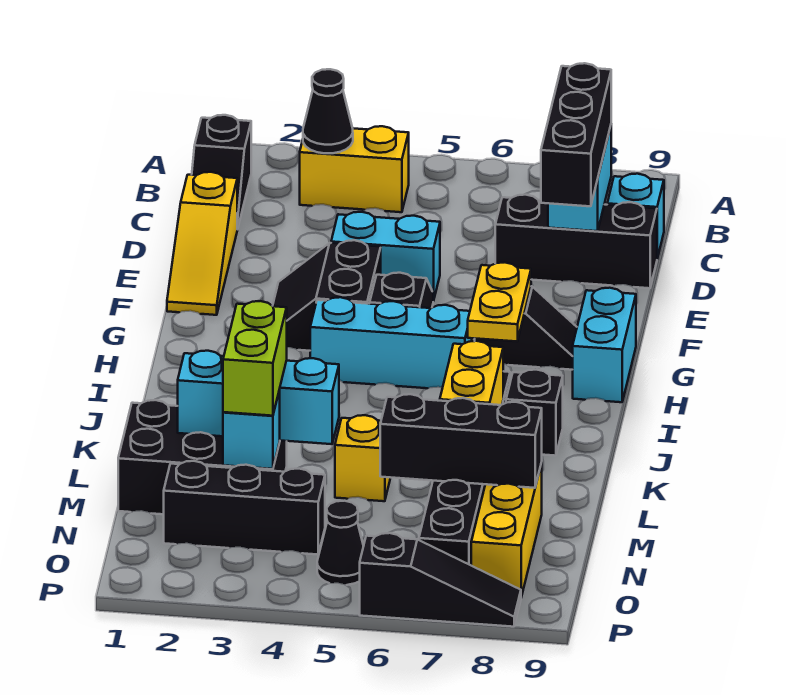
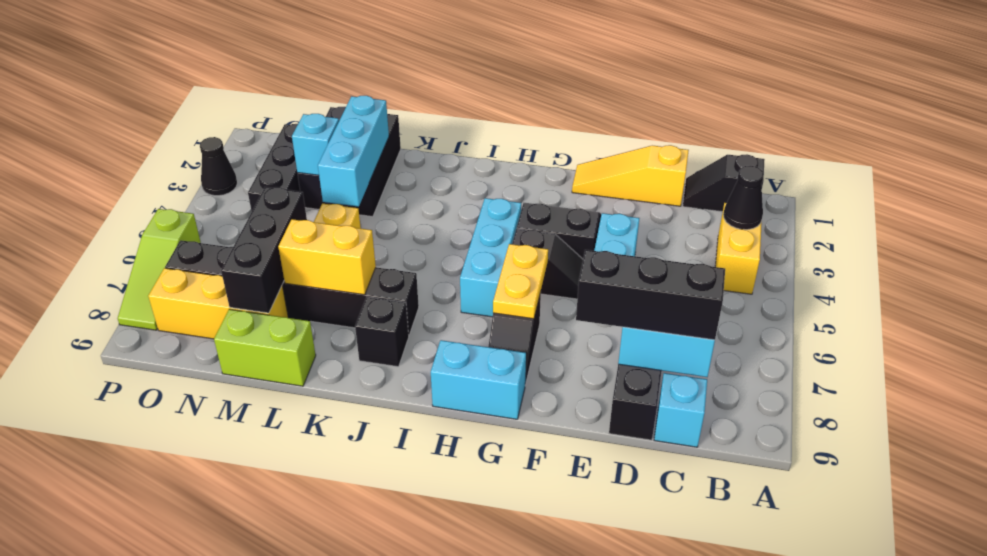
yellow plate G7:H7 level 2 -> yellow plate G6:G7 level 2
lime brick L3:M3 level 3 -> lime brick L9:M9 level 1
black cone O5 level 1 -> black cone P3 level 1
black slope P6:P8 level 1 top 6 -> lime slope P6:P8 level 1 top 6

